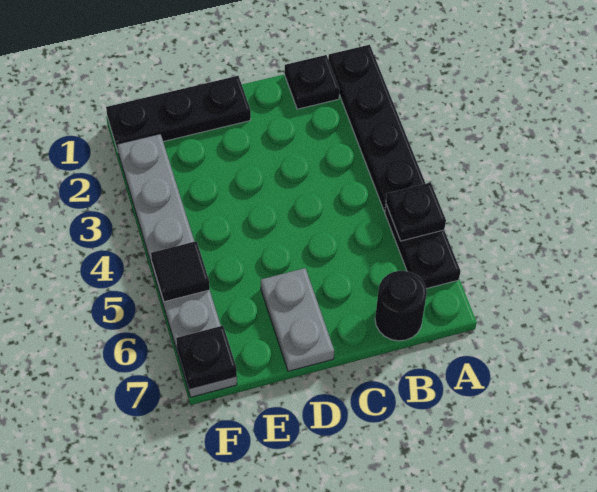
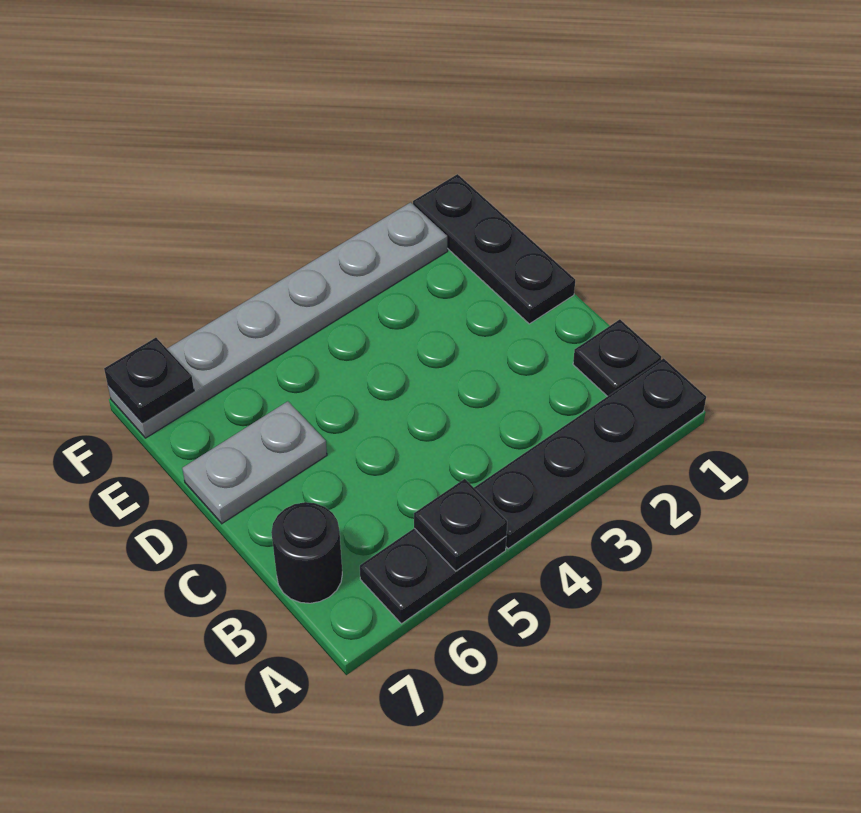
black tile F5 level 2 -> none

